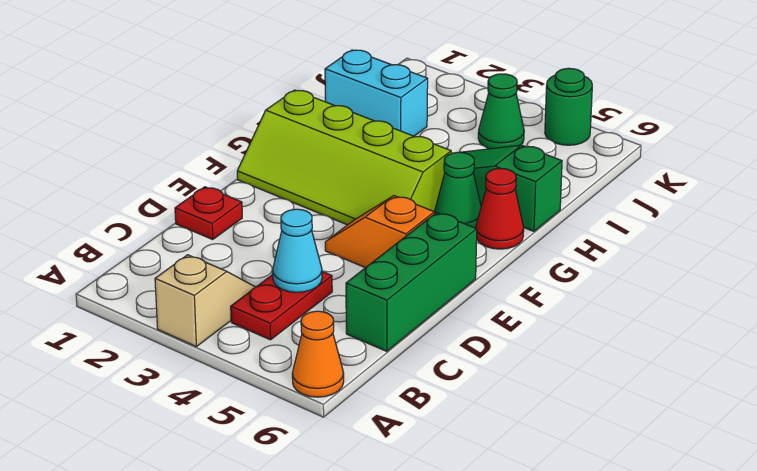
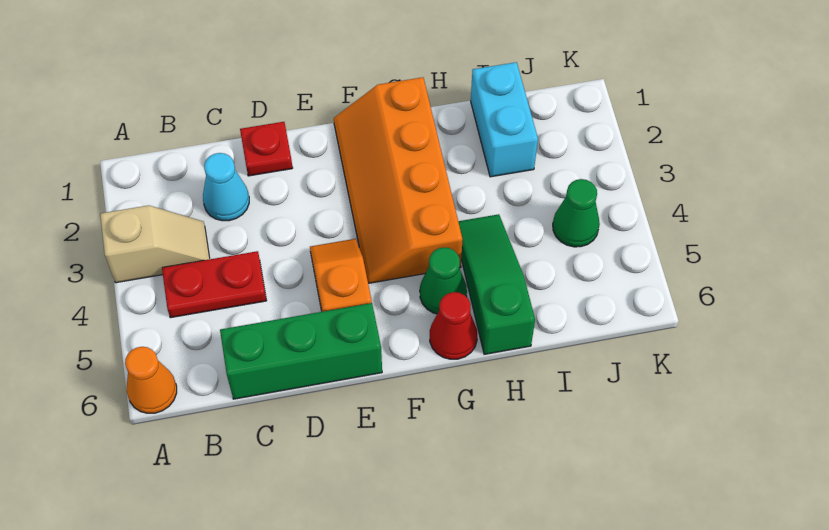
cyan cone C4 level 2 -> cyan cone C2 level 1
lime slope F1:G4 level 1 top G -> orange slope F1:G4 level 1 top G
green round brick K5 level 1 -> none

